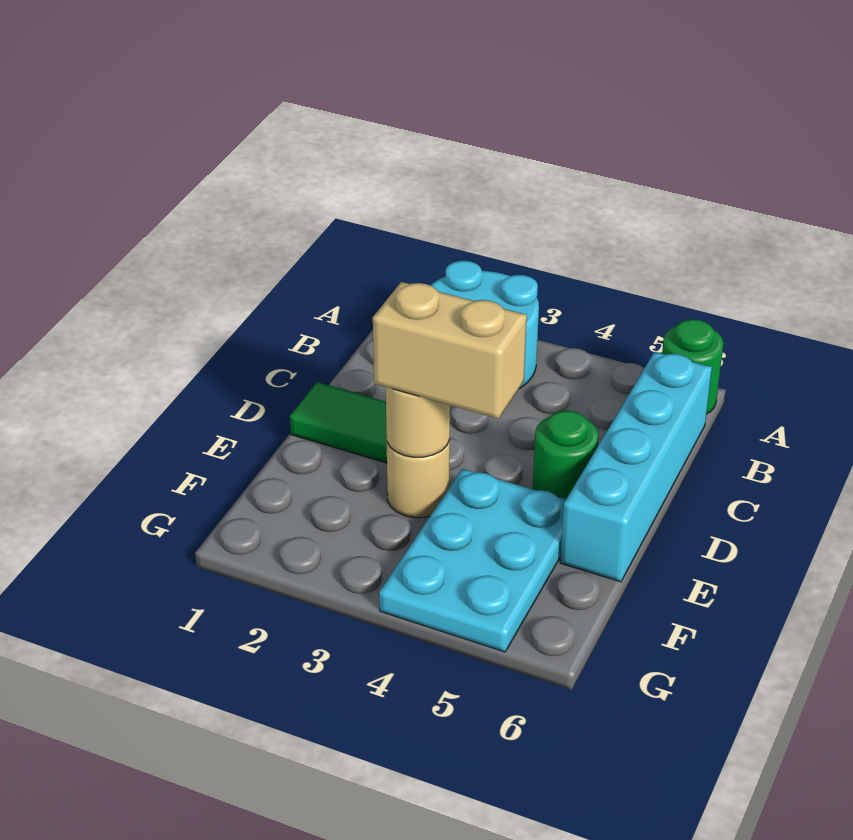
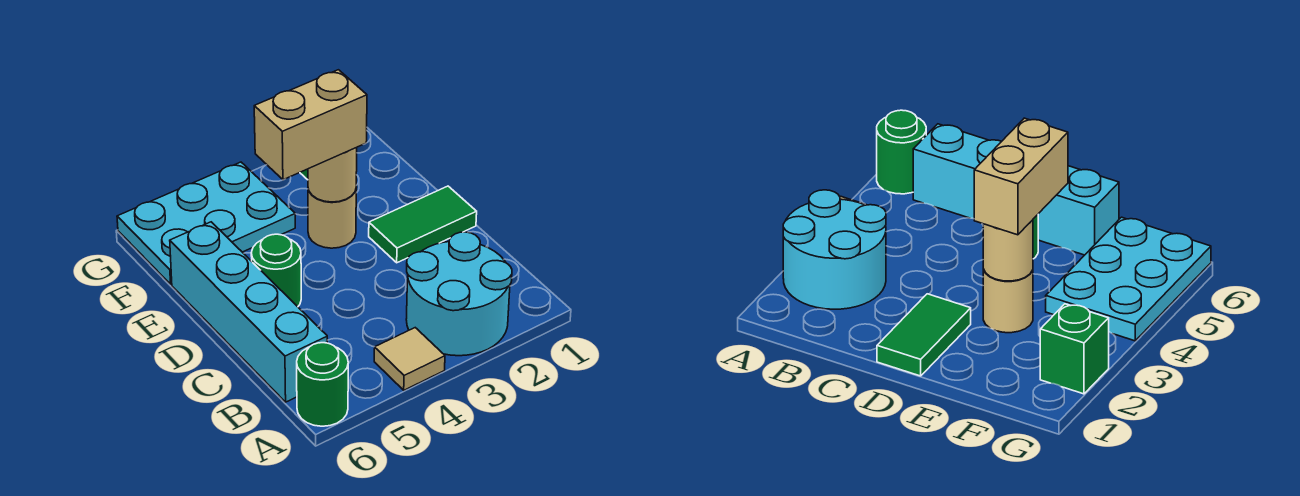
none -> tan tile A4 level 1
cyan plate E4:G5 level 1 -> cyan plate F4:G6 level 1
none -> green brick G2 level 1

